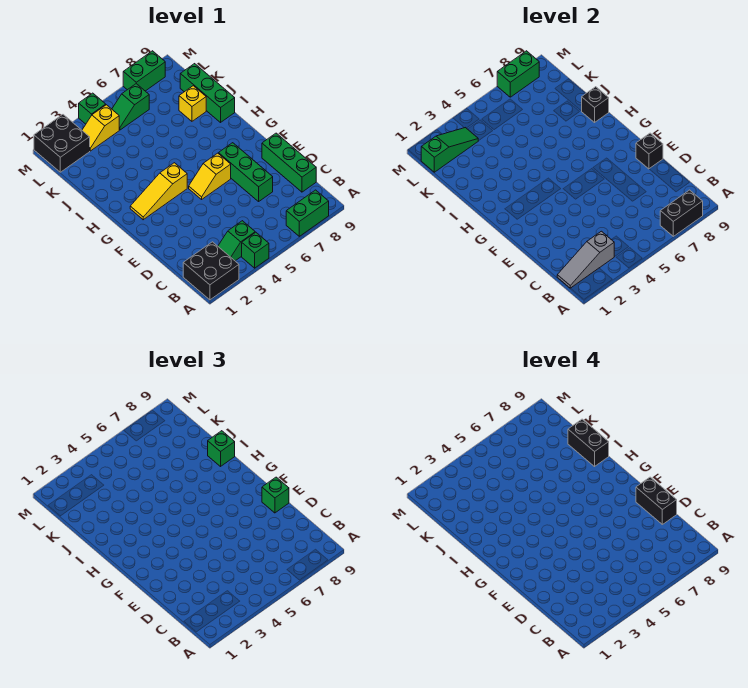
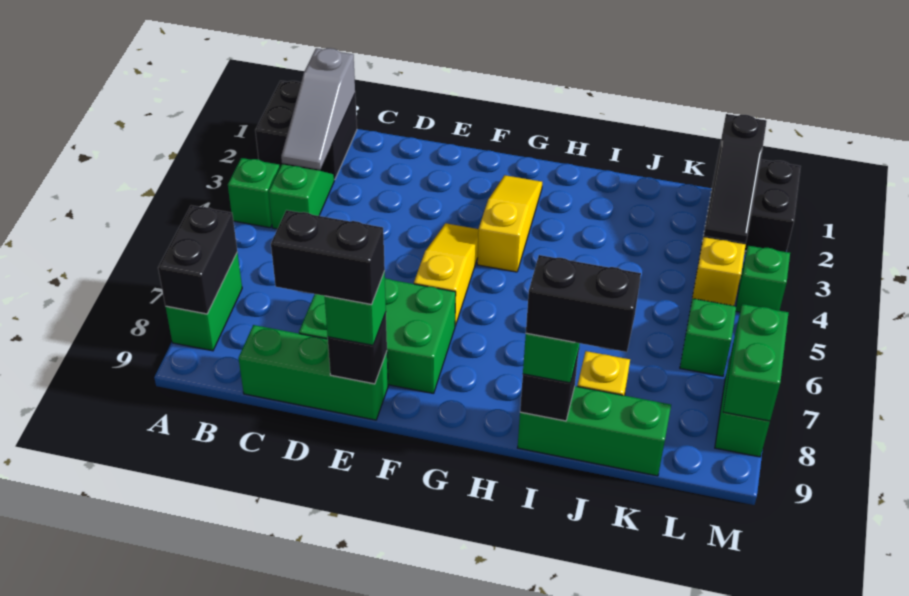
grey slope B1:B3 level 2 top 3 -> grey slope B1:B3 level 2 top 1
green brick D7:F7 level 1 -> green brick D7:F8 level 1
yellow slope F5:F6 level 1 top 6 -> yellow slope F4:F6 level 1 top 6
green slope L1:L3 level 2 top 1 -> black slope L1:L3 level 2 top 1

